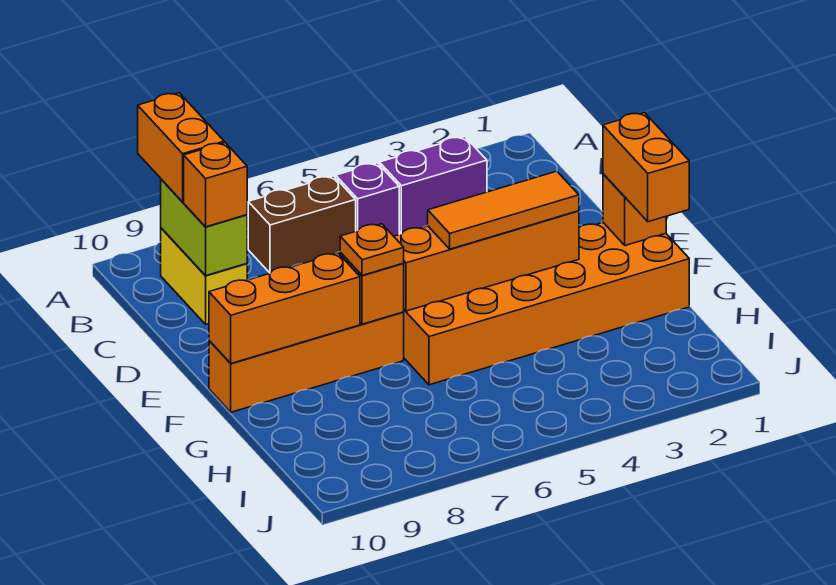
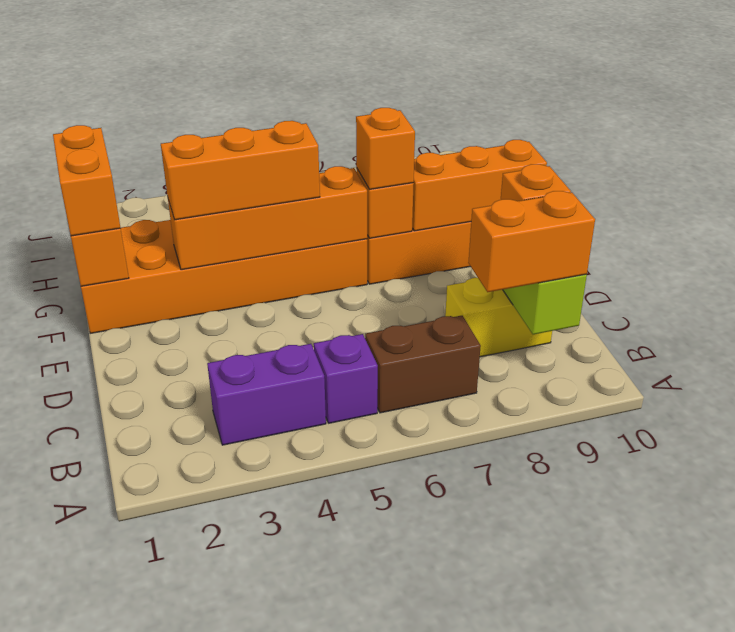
orange brick A9:B9 level 3 -> orange brick B8:B9 level 3
yellow brick B9:C9 level 1 -> yellow brick C8:C9 level 1
orange tile F3:F5 level 3 -> orange brick F3:F5 level 3
orange plate F7 level 3 -> orange brick F7 level 3

